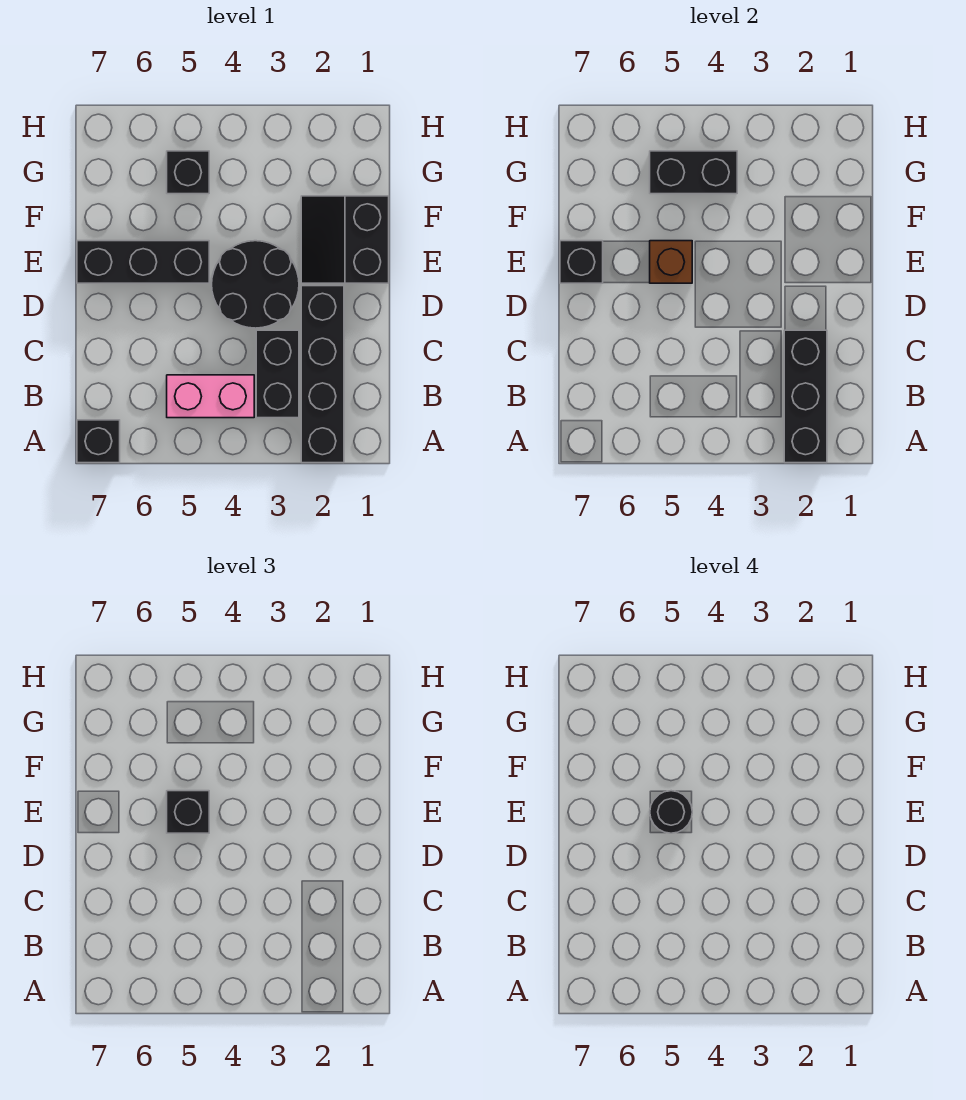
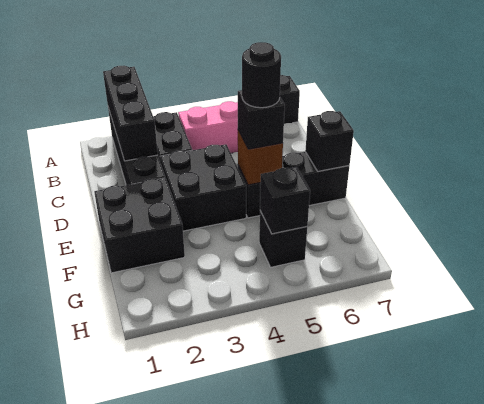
black round brick D3:E4 level 1 -> black brick D3:E4 level 1
black slope E1:F2 level 1 top 1 -> black brick E1:F2 level 1
black brick G4:G5 level 2 -> black brick G5 level 2

